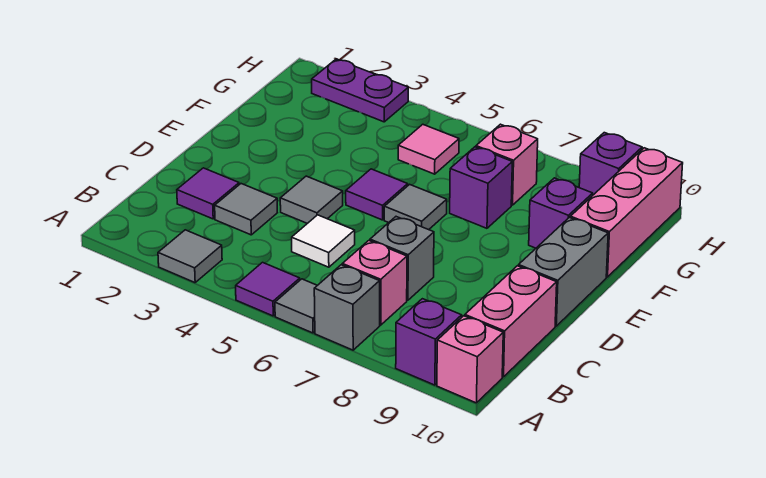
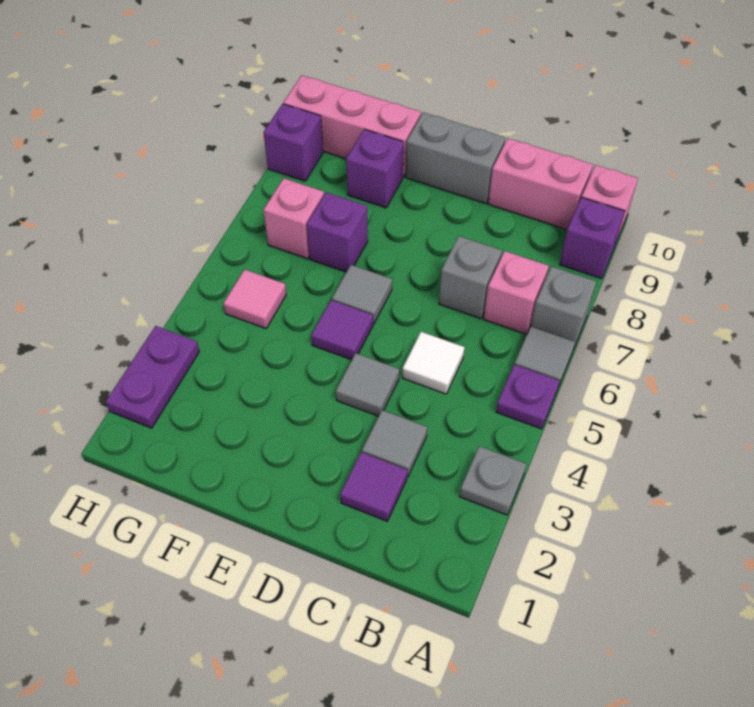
grey tile A3 level 1 -> grey plate A3 level 1
purple tile A5 level 1 -> purple plate A5 level 1

